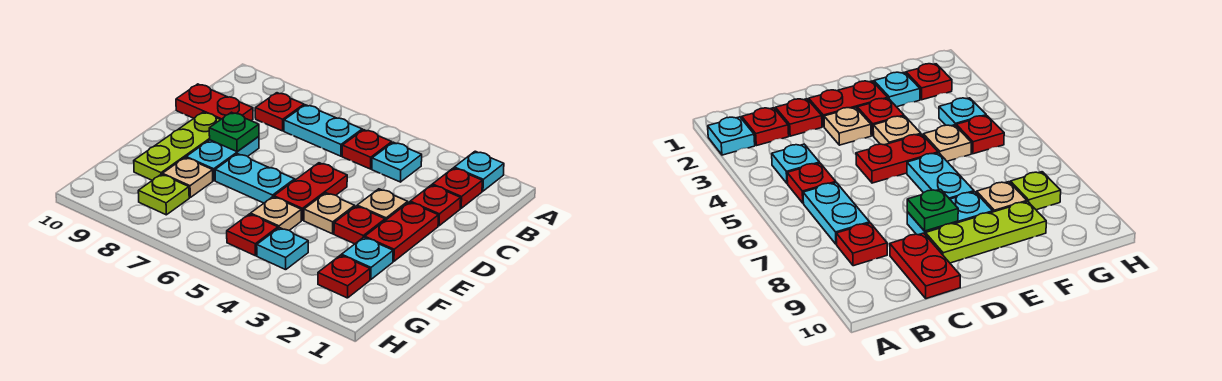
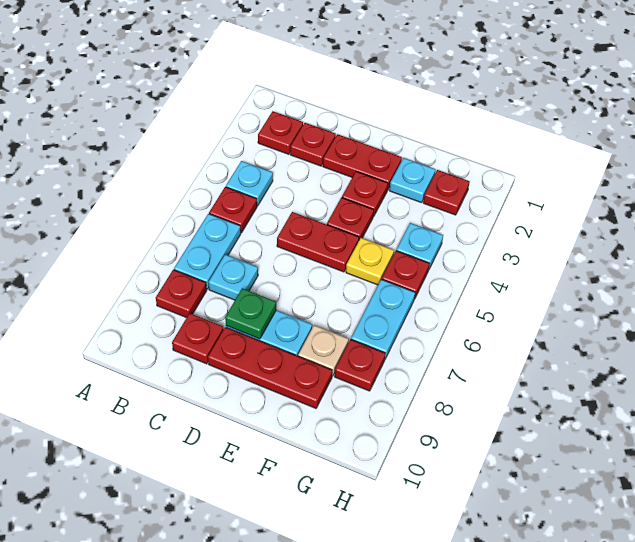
cyan plate A2 level 1 -> cyan plate C7 level 1
red plate C9:C10 level 1 -> red plate C9 level 1
tan plate D3 level 1 -> none
lime plate D9:F9 level 1 -> red plate D9:F9 level 1
tan plate E4 level 1 -> red plate E4 level 1
cyan plate E6:E7 level 1 -> cyan plate G6:G7 level 1
tan plate F5 level 1 -> yellow plate F5 level 1
lime plate G8 level 1 -> red plate G8 level 1

